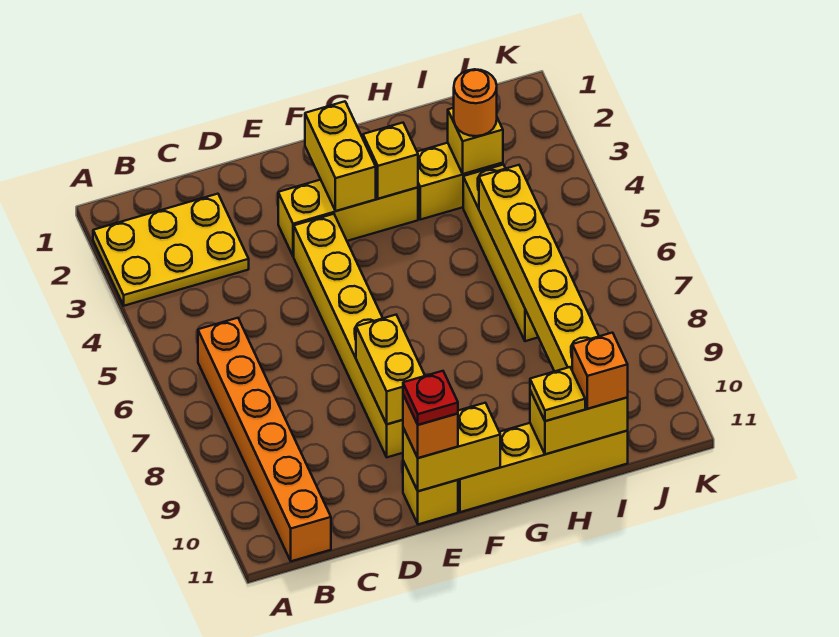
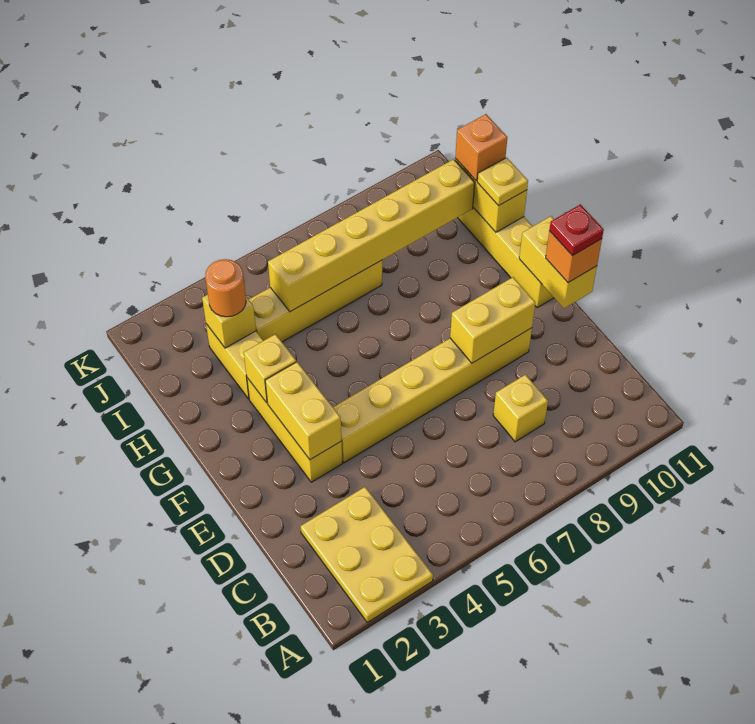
orange brick B6:B11 level 1 -> none
yellow brick E11 level 1 -> yellow brick C8 level 1
yellow brick F2:F3 level 2 -> yellow brick E3:F3 level 2

